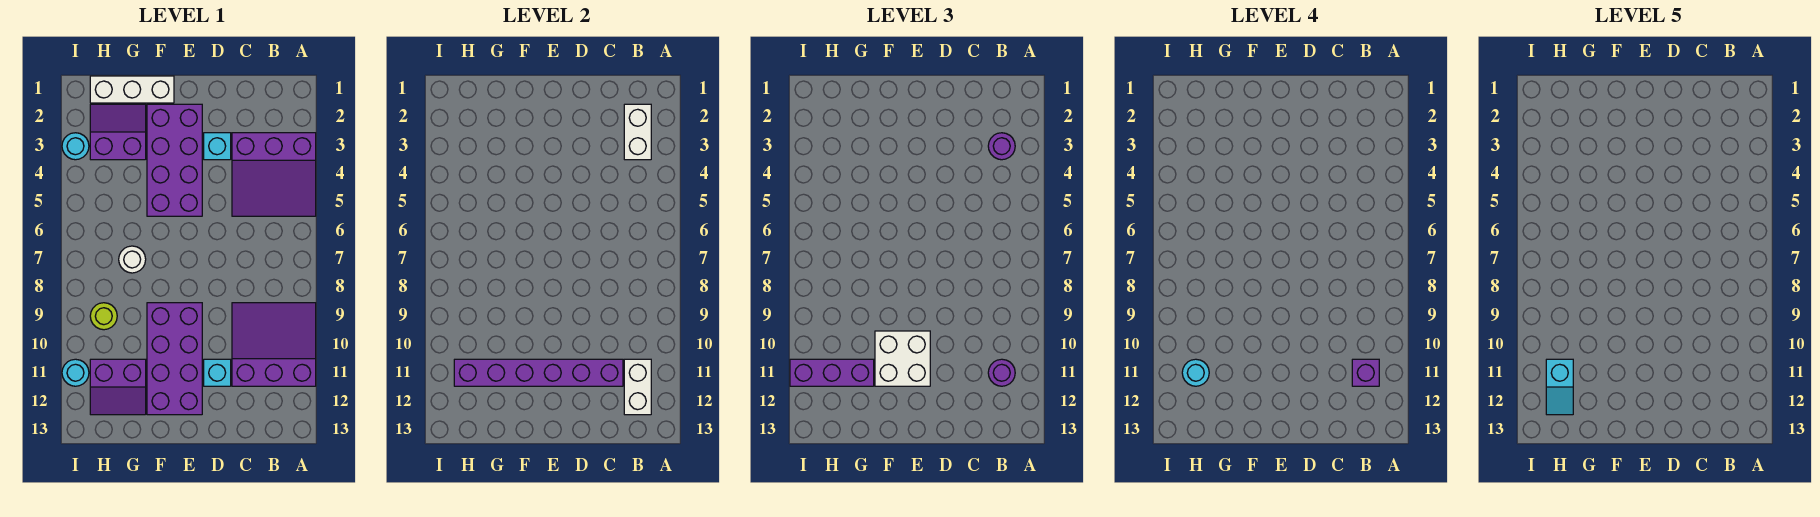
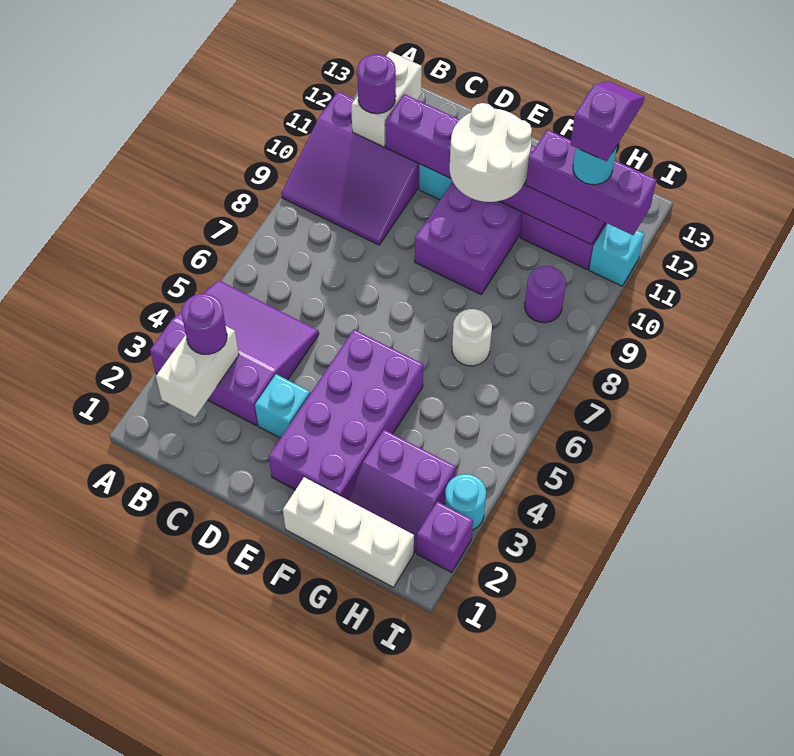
purple brick B11 level 4 -> purple brick I2 level 1
white brick E10:F11 level 3 -> white round brick E10:F11 level 3
lime round brick H9 level 1 -> purple round brick H9 level 1
cyan slope H11:H12 level 5 top 11 -> purple slope H11:H12 level 5 top 11
cyan round brick I11 level 1 -> cyan brick I11 level 1

